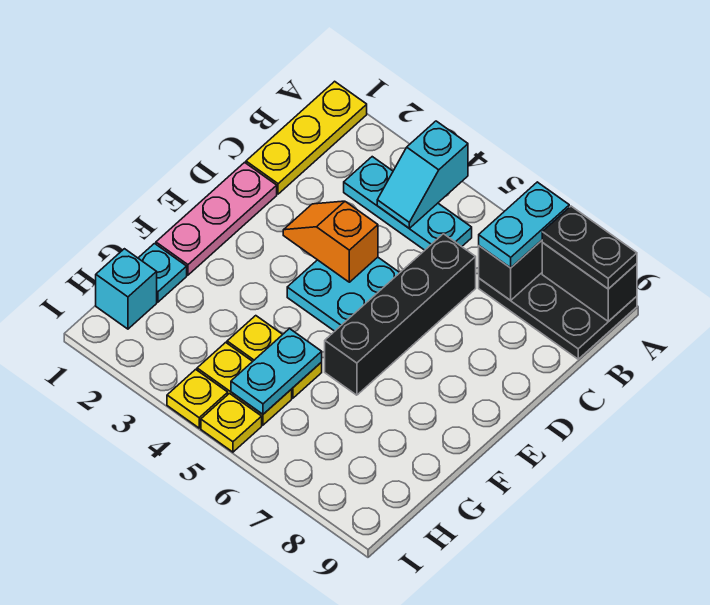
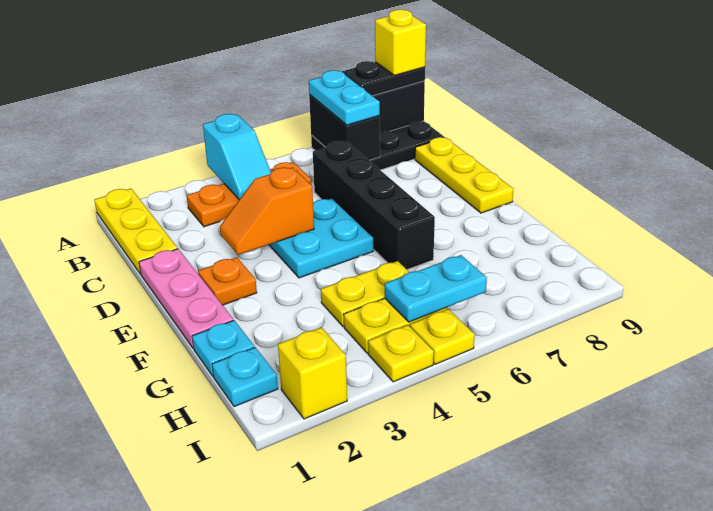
none -> yellow brick A9 level 4
cyan plate B3:B5 level 1 -> orange plate B3:B5 level 1
none -> yellow plate C9:E9 level 1
none -> orange plate E2 level 1
cyan plate G5:H5 level 2 -> cyan plate H5:H6 level 2
cyan brick H1 level 1 -> cyan plate H1 level 1
none -> yellow brick I2 level 1

